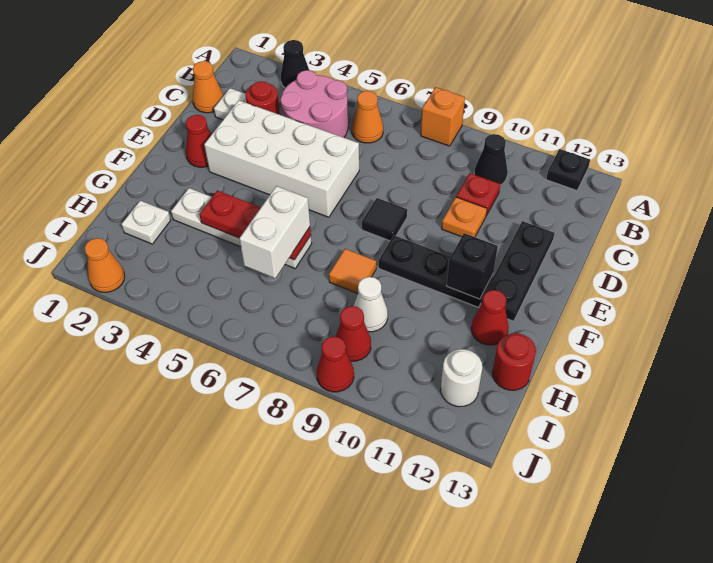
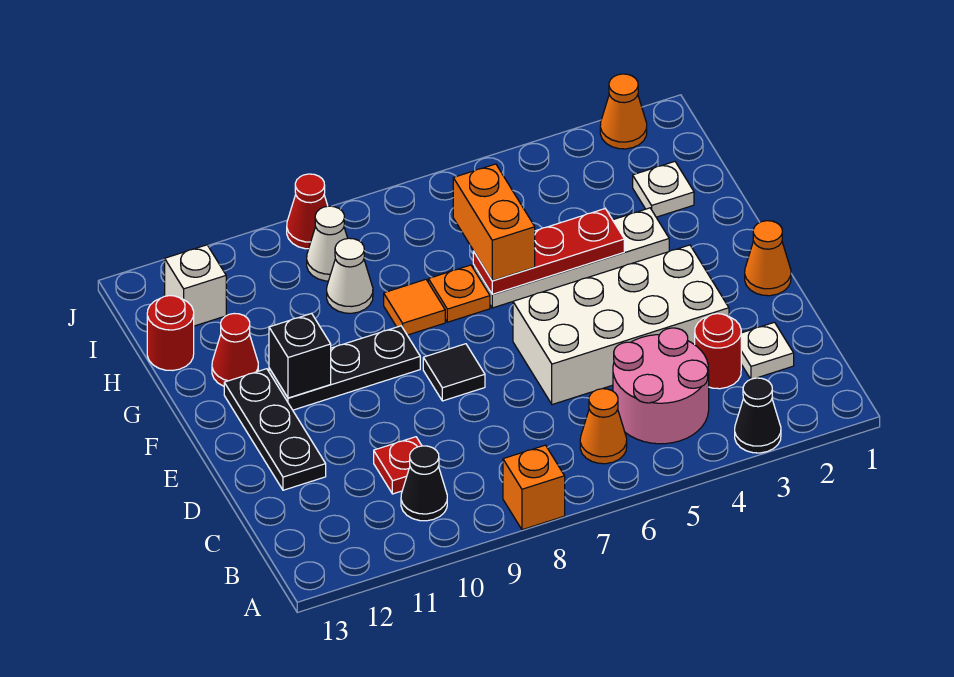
black plate A12 level 1 -> none
orange cone C1 level 1 -> orange cone E1 level 1
orange plate D10 level 1 -> orange plate G7 level 1
red cone E2 level 1 -> none
white brick G6:H6 level 3 -> orange brick G6:H6 level 3
red cone I9 level 1 -> white cone I9 level 1
white round brick I12 level 1 -> white brick I12 level 1

